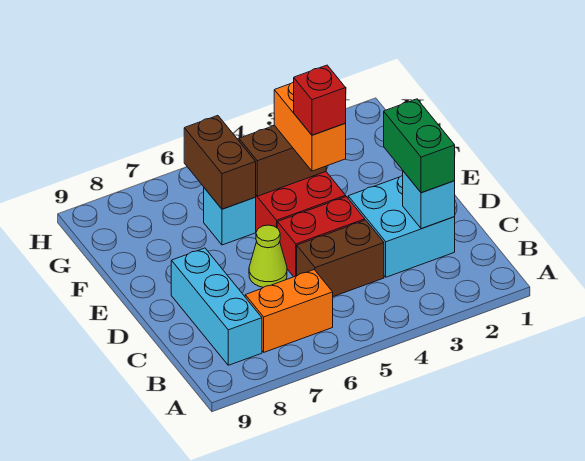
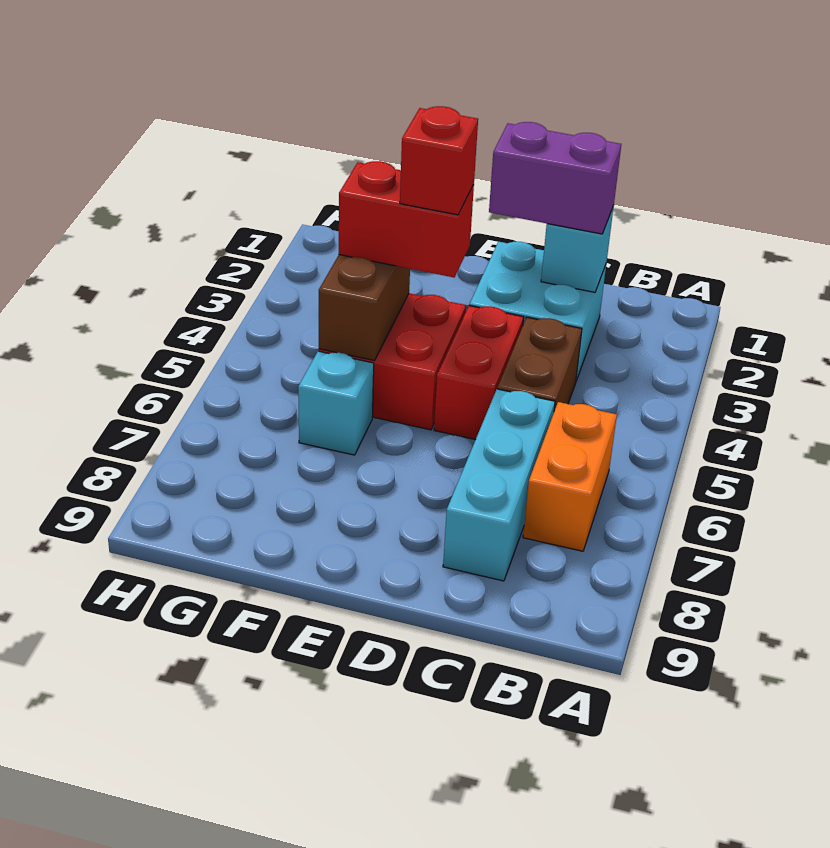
cyan brick B8:D8 level 1 -> cyan brick C6:C8 level 1
green brick C2:D2 level 3 -> purple brick C2:D2 level 3
lime cone D6 level 1 -> none
orange brick E4:F4 level 3 -> red brick E4:F4 level 3
brown brick F6:G6 level 2 -> none

